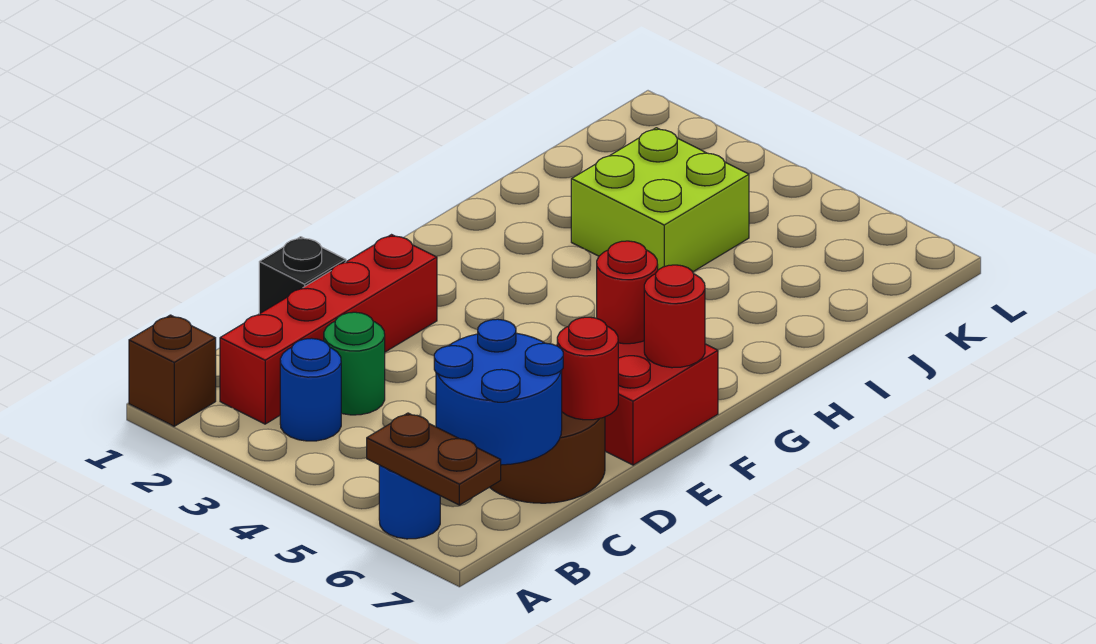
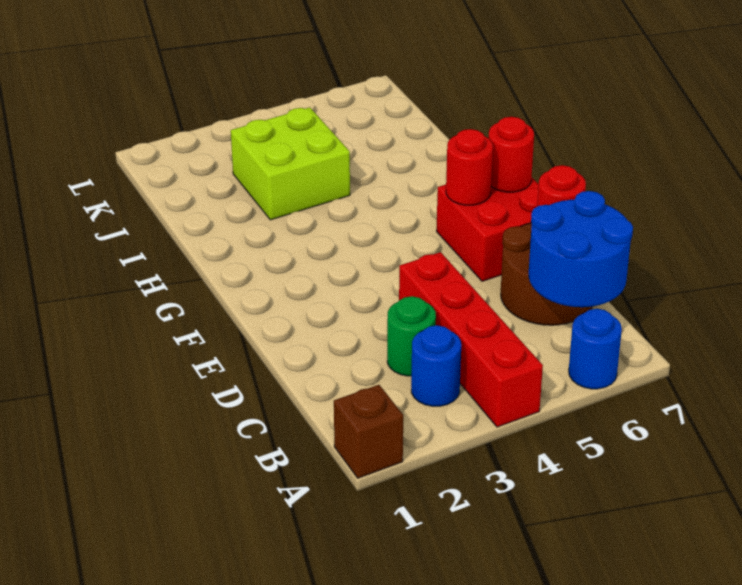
brown plate A6:A7 level 2 -> none
red brick B2:E2 level 1 -> red brick A4:D4 level 1
black brick D1 level 1 -> none

